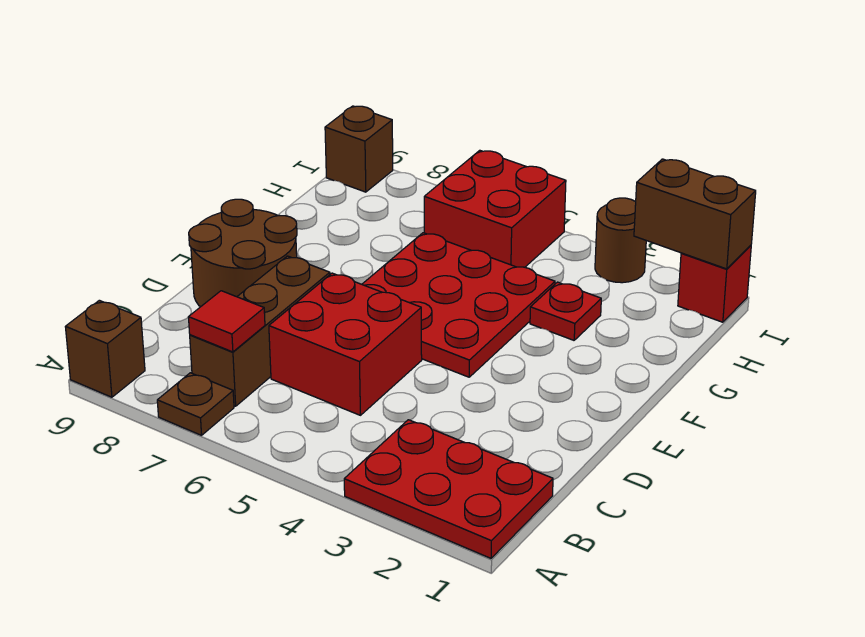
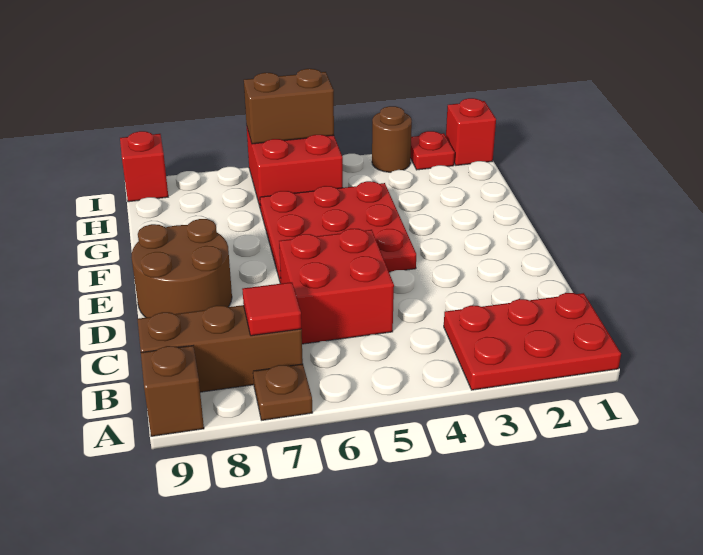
brown brick B7:D7 level 1 -> brown brick B7:B9 level 1
red plate G3 level 1 -> red plate I2 level 1
brown brick I1:I2 level 2 -> brown brick I5:I6 level 2
brown brick I9 level 1 -> red brick I9 level 1

